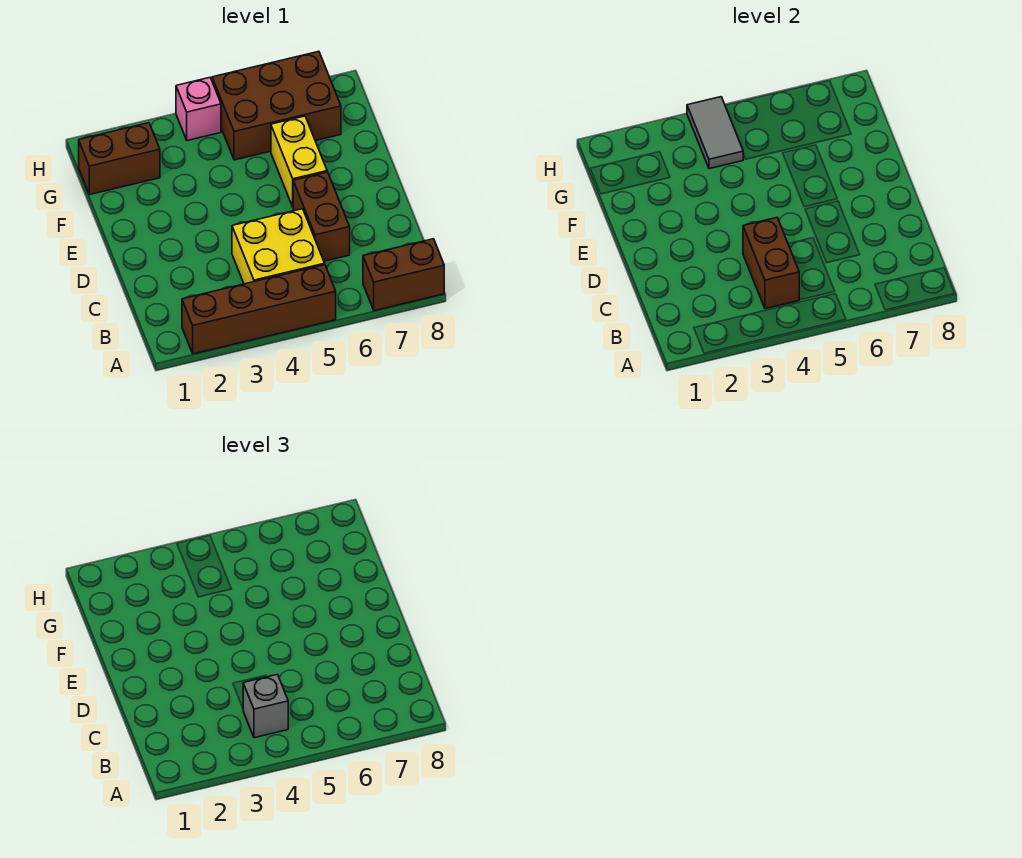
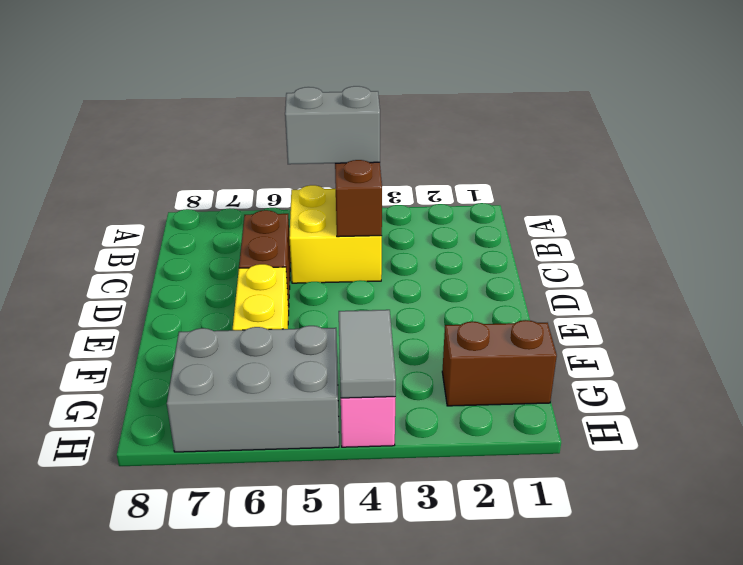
brown brick A2:A5 level 1 -> none
brown brick A7:A8 level 1 -> none
grey brick B4 level 3 -> grey brick B4:B5 level 3
brown brick G5:H7 level 1 -> grey brick G5:H7 level 1

